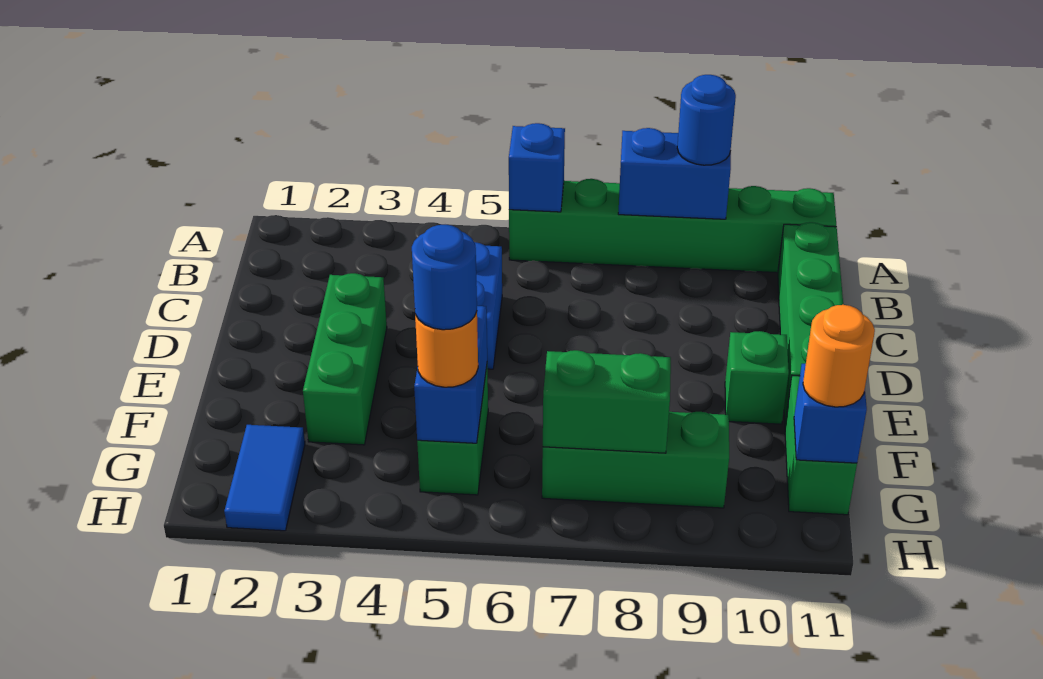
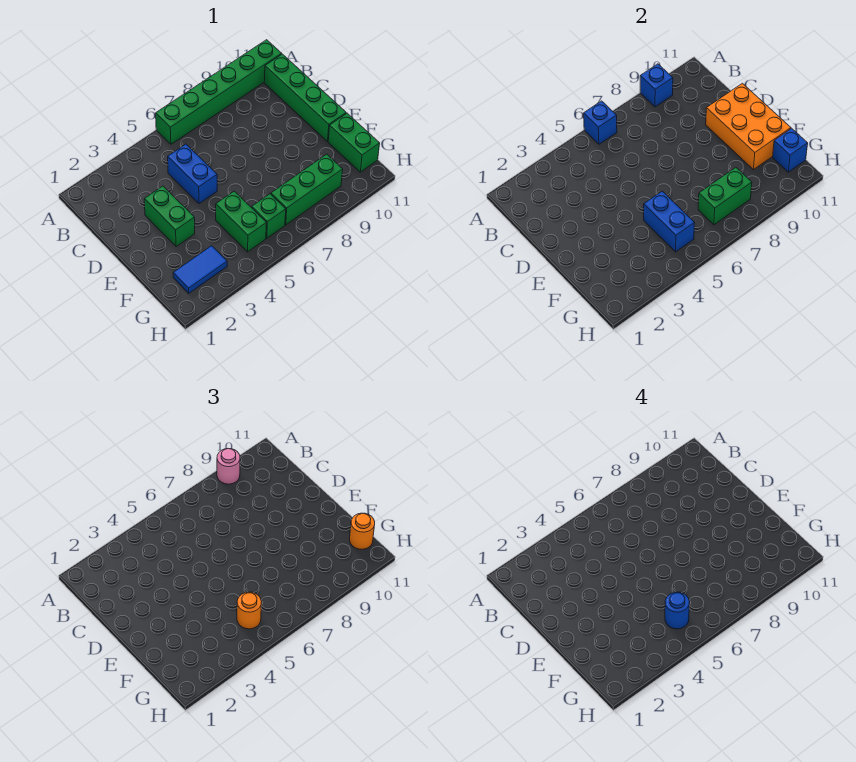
blue brick A8:A9 level 2 -> blue brick A9 level 2
blue round brick A9 level 3 -> pink round brick A9 level 3
green brick D3:F3 level 1 -> green brick D3:E3 level 1
none -> orange brick D10:F11 level 2
green brick E10 level 1 -> green brick G6 level 1
blue tile G2:H2 level 1 -> blue tile G2:G3 level 1

